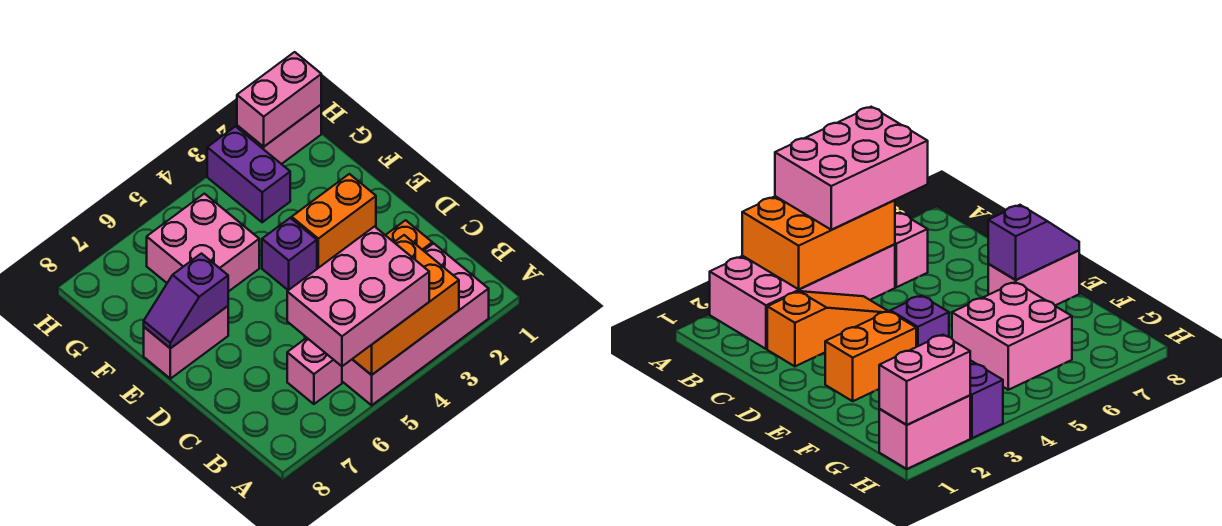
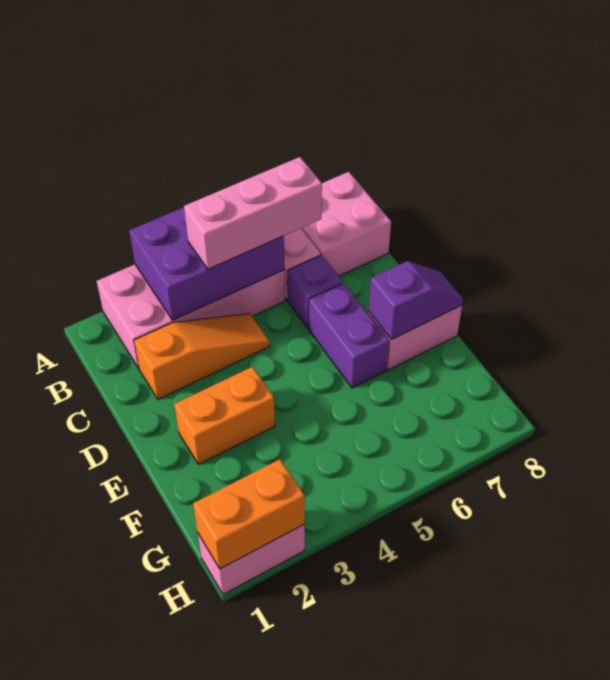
orange brick A3:B5 level 2 -> purple brick A3:B5 level 2
pink brick A4:B6 level 3 -> pink brick B4:B6 level 3
purple brick E4 level 1 -> purple brick C6 level 1
pink brick F5:G6 level 1 -> pink brick A7:B8 level 1
purple brick G3:H3 level 1 -> purple brick D6:E6 level 1
pink brick H1:H2 level 2 -> orange brick H1:H2 level 2

